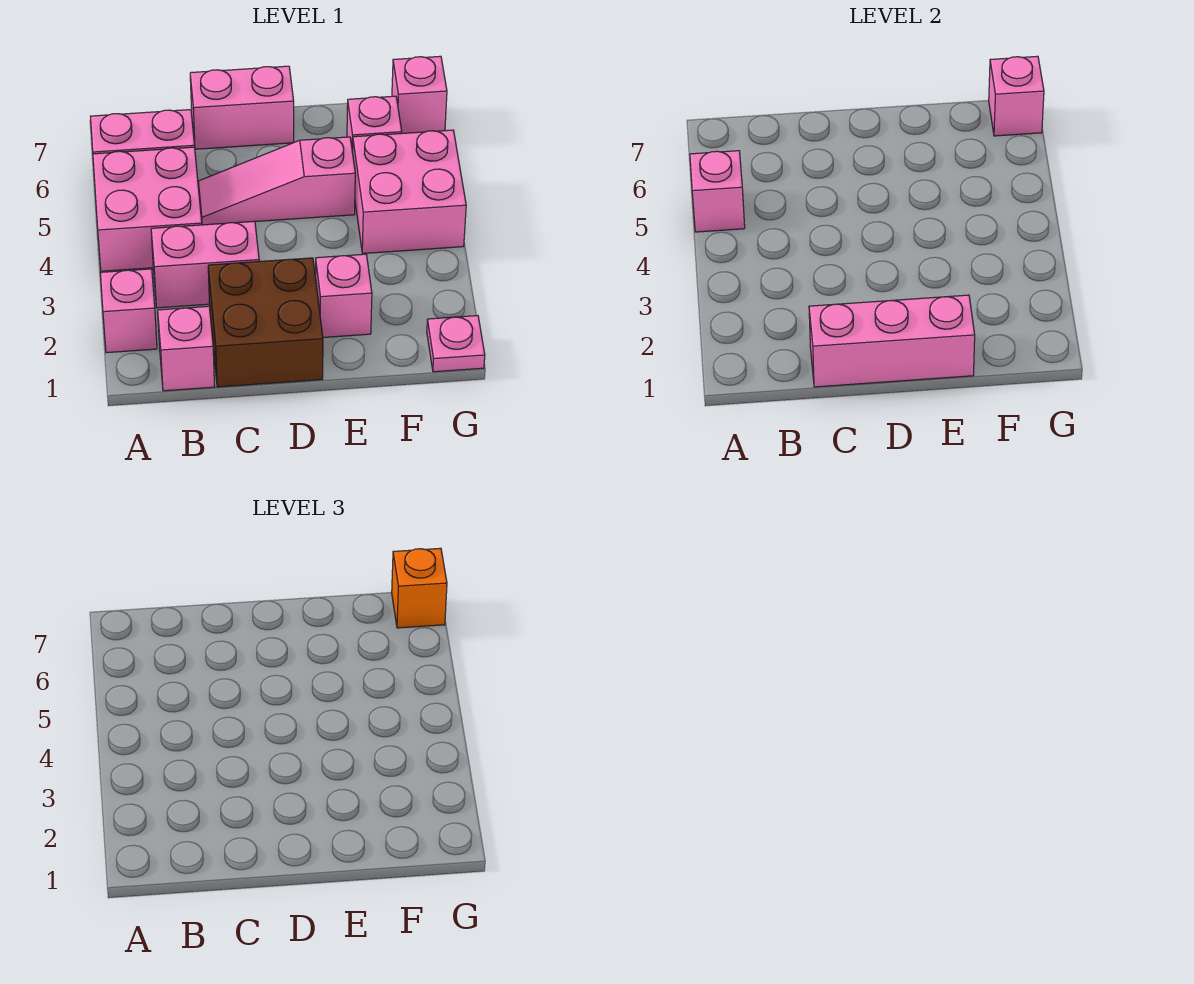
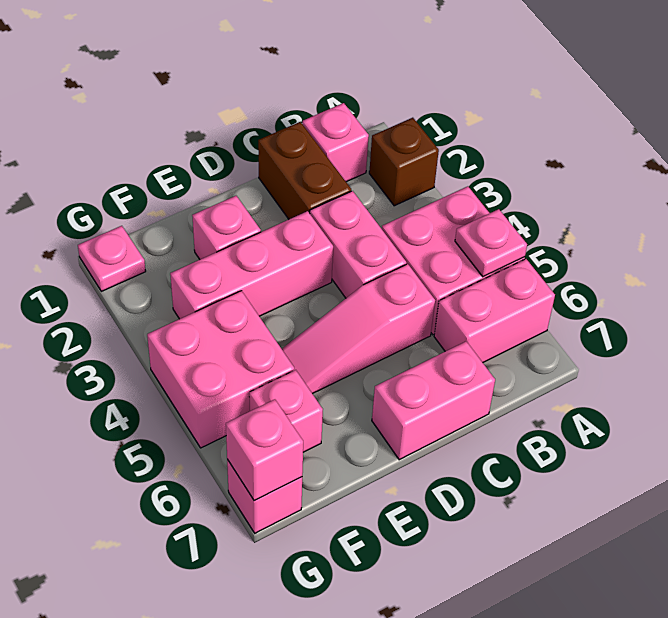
pink brick A2 level 1 -> brown brick A2 level 1
pink brick A5 level 2 -> pink plate A5 level 2
pink brick B3:C3 level 1 -> pink brick C3:C4 level 1
brown brick C1:D2 level 1 -> brown brick C1:C2 level 1
pink brick C1:E1 level 2 -> pink brick D3:F3 level 1
pink slope C5:E5 level 1 top E -> pink slope C5:E5 level 1 top C
orange brick G7 level 3 -> none

